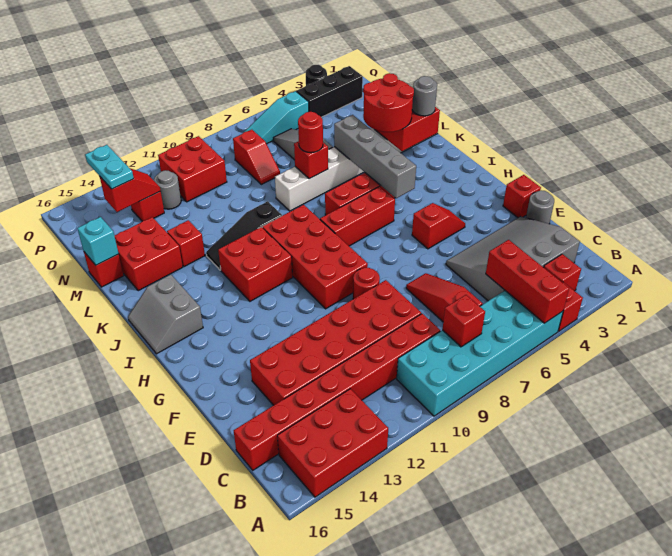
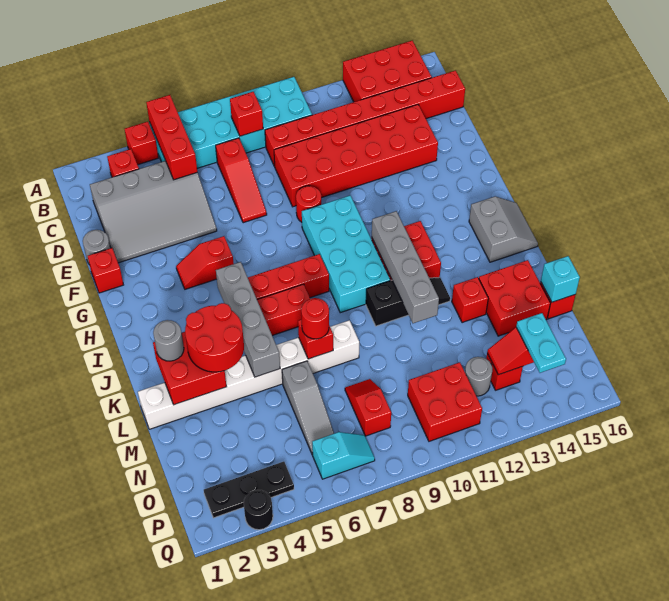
red brick G9:J10 level 1 -> cyan brick G9:J10 level 1
none -> grey brick I11:L11 level 2
black brick P2:P4 level 1 -> black plate P2:P4 level 1
cyan slope P5:P7 level 1 top 5 -> cyan slope P6:P7 level 1 top 6

